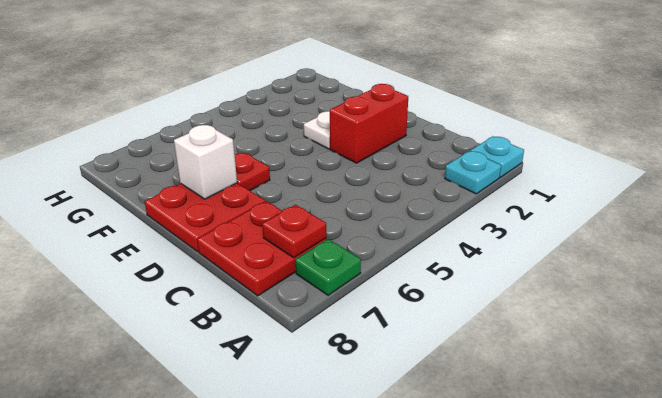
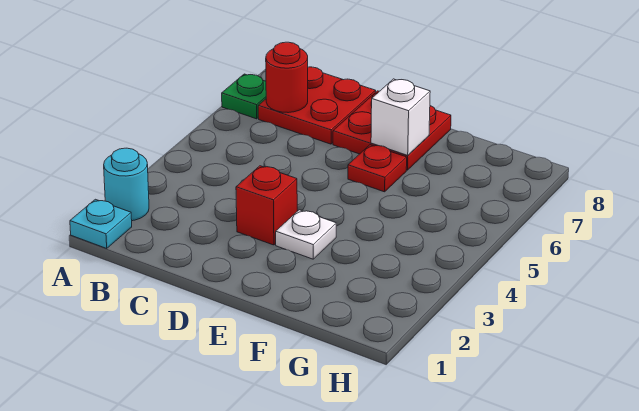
cyan plate A2 level 1 -> cyan round brick A2 level 1
red plate B7 level 2 -> red round brick B7 level 2
red brick D2:D3 level 1 -> red brick D3 level 1

